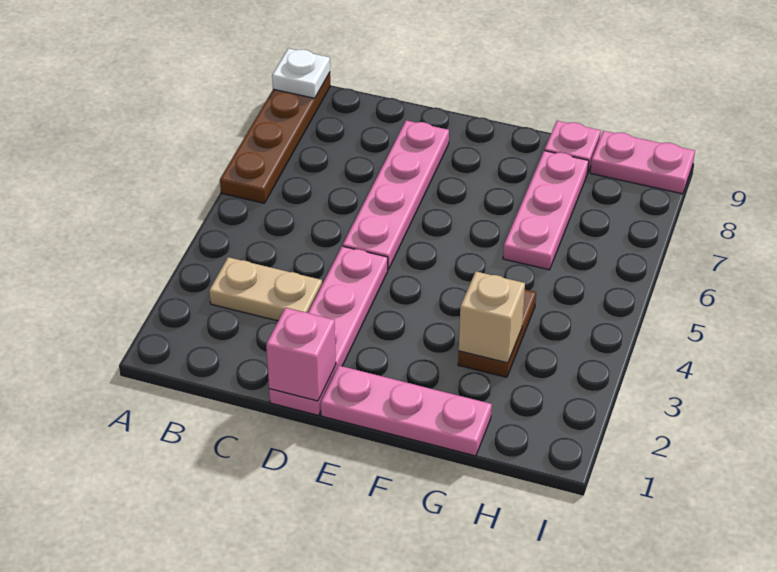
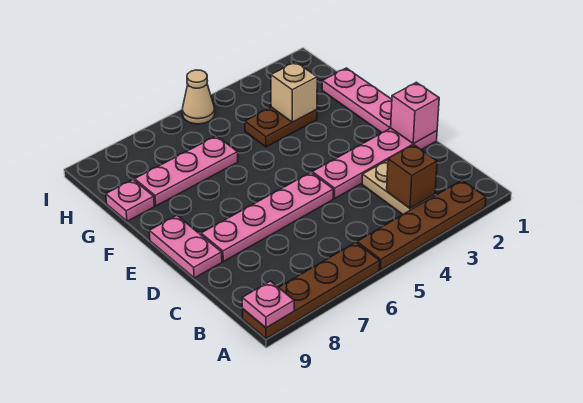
none -> brown plate A2:A5 level 1
white plate A9 level 2 -> pink plate A9 level 2
none -> brown brick B3 level 2
pink plate H9:I9 level 1 -> pink plate D9:E9 level 1
none -> tan cone I5 level 1

